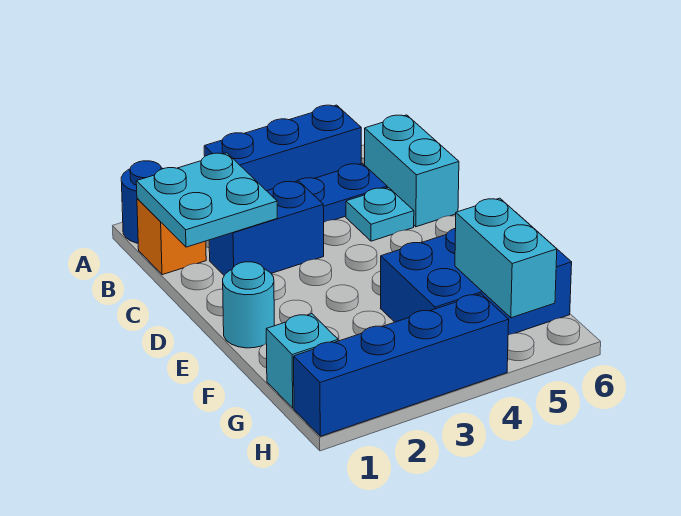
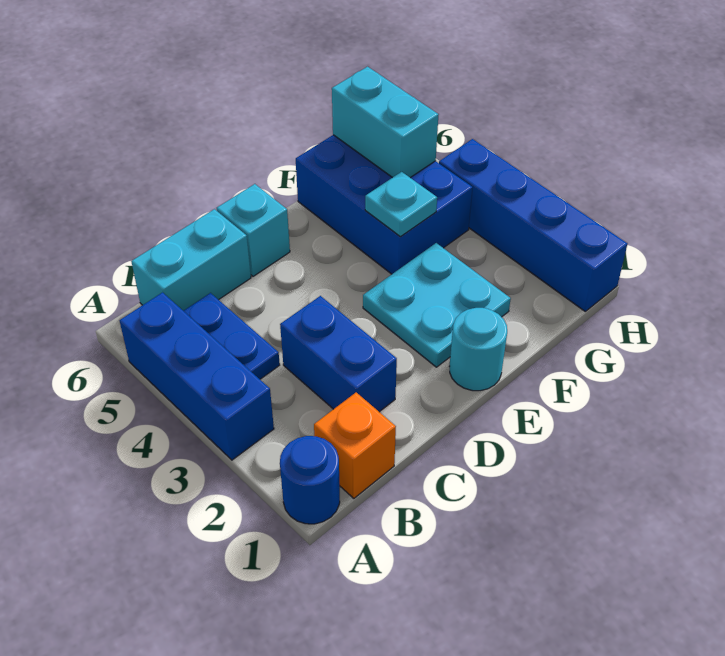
cyan plate B1:C2 level 2 -> cyan plate E2:F3 level 1
cyan plate C5 level 1 -> cyan plate F4 level 2
cyan brick G1 level 1 -> cyan brick D6 level 1
cyan brick G5:H5 level 2 -> cyan brick G5:G6 level 2

